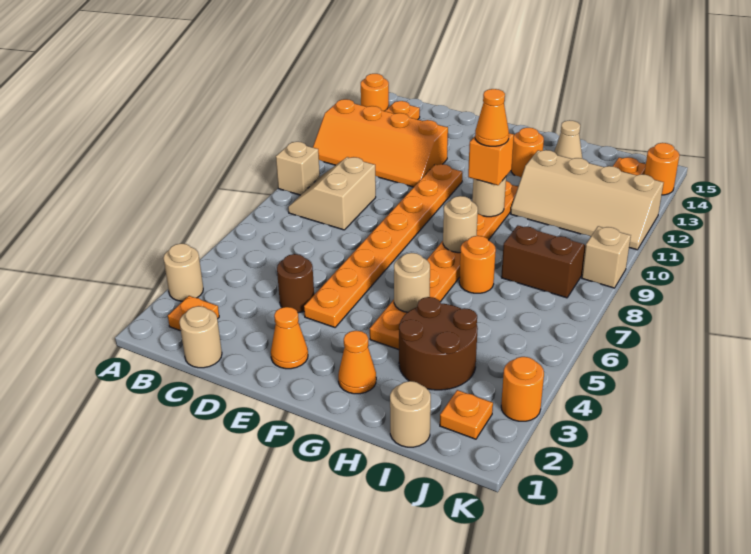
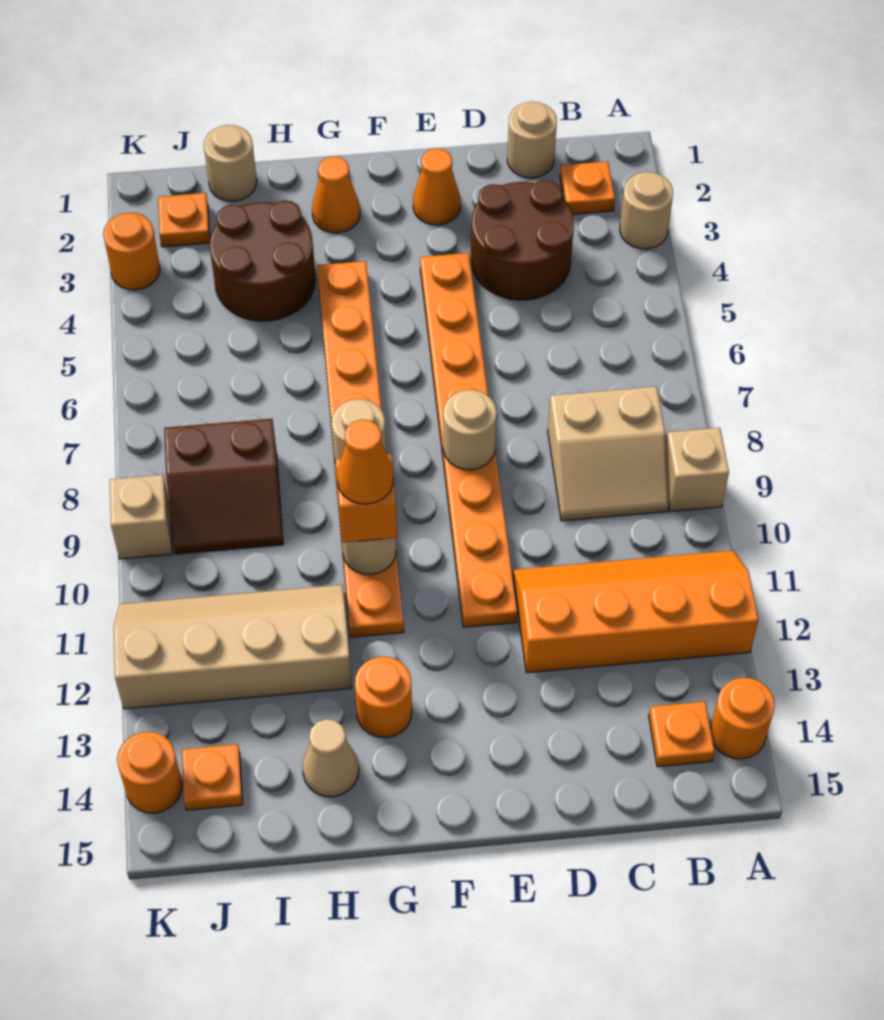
tan slope B8:C9 level 1 top C -> tan slope B8:C9 level 1 top 8
brown round brick D4 level 1 -> brown round brick C3:D4 level 1
tan round brick G5 level 2 -> tan round brick E8 level 2
orange round brick H7 level 1 -> none

